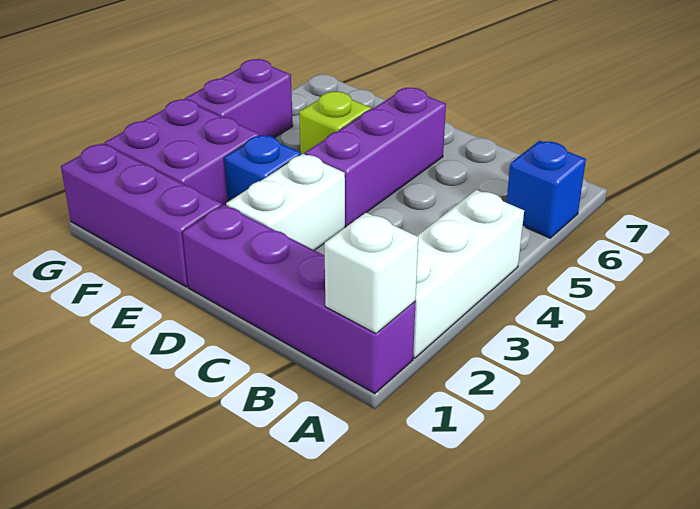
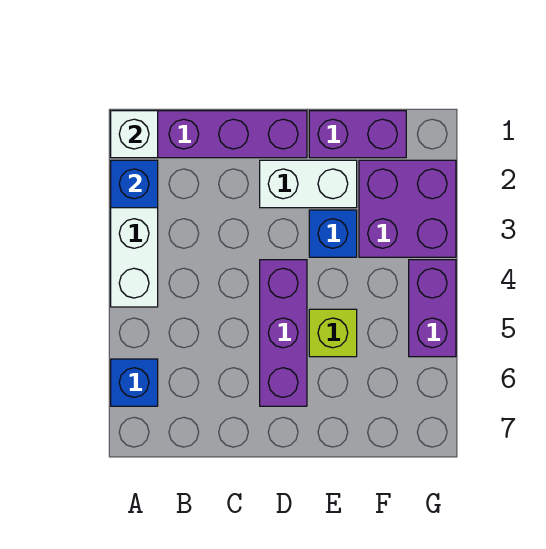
none -> blue brick A2 level 2
white brick D2:D3 level 1 -> white brick D2:E2 level 1
purple brick E1:G1 level 1 -> purple brick E1:F1 level 1

